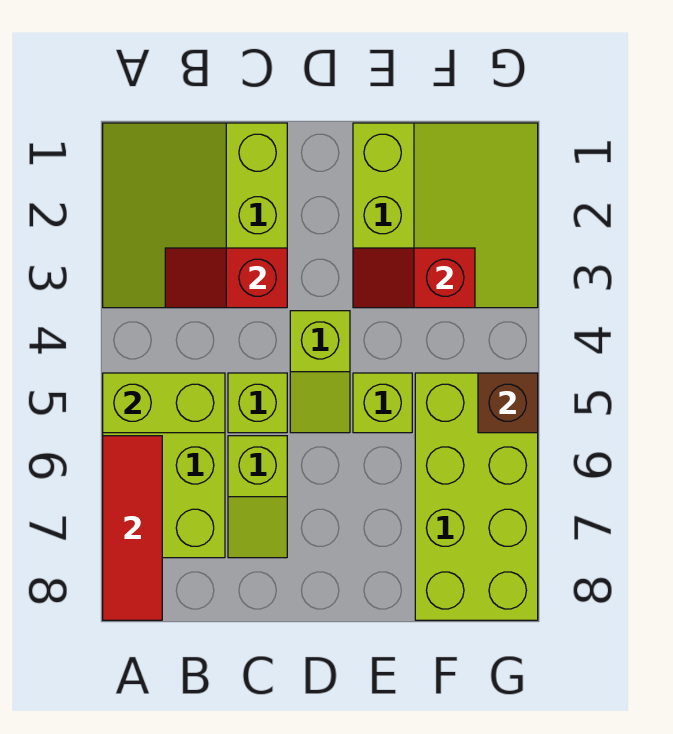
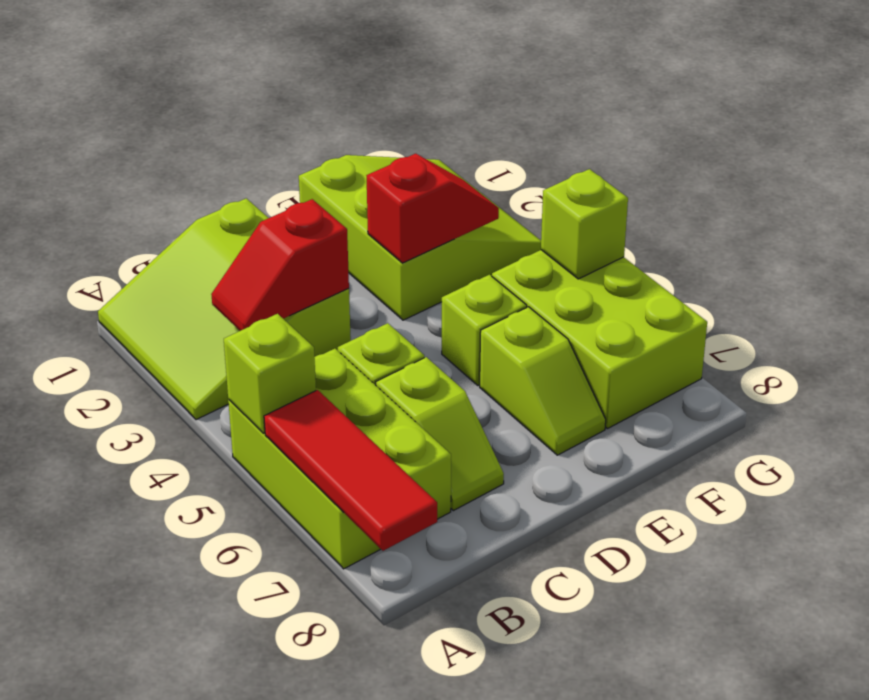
lime brick A5:B5 level 2 -> lime brick A5 level 2
lime slope D4:D5 level 1 top 4 -> lime slope E6:E7 level 1 top 6
red slope E3:F3 level 2 top F -> red slope E3:F3 level 2 top E
lime brick F5:G8 level 1 -> lime brick F5:G7 level 1
brown brick G5 level 2 -> lime brick G5 level 2

